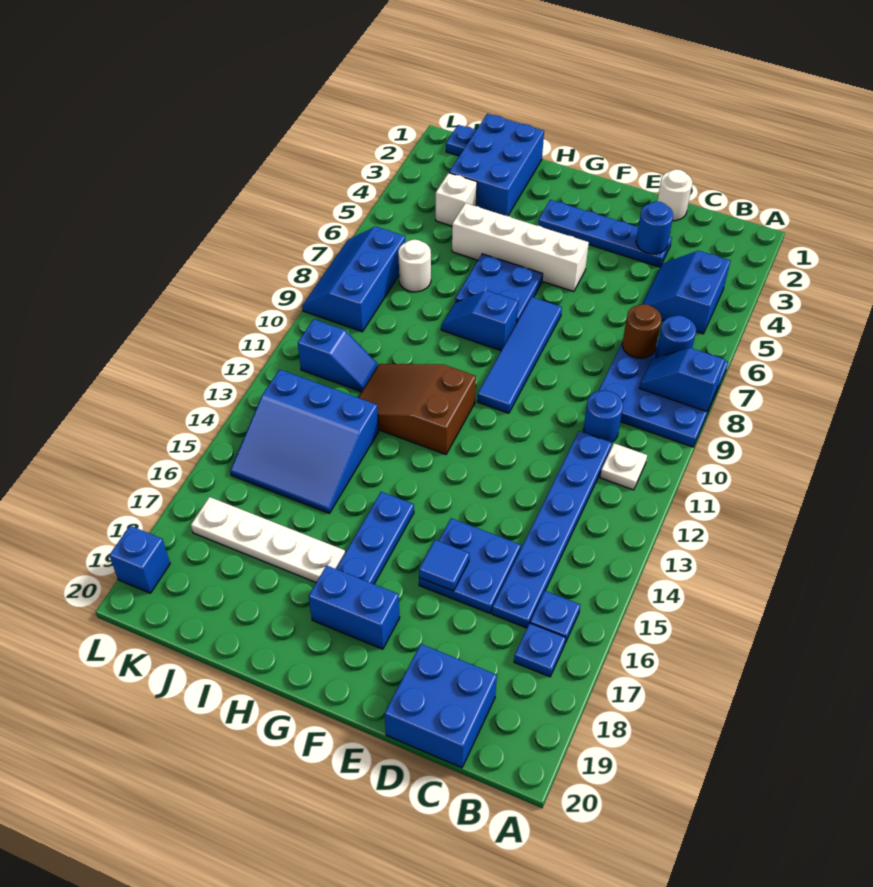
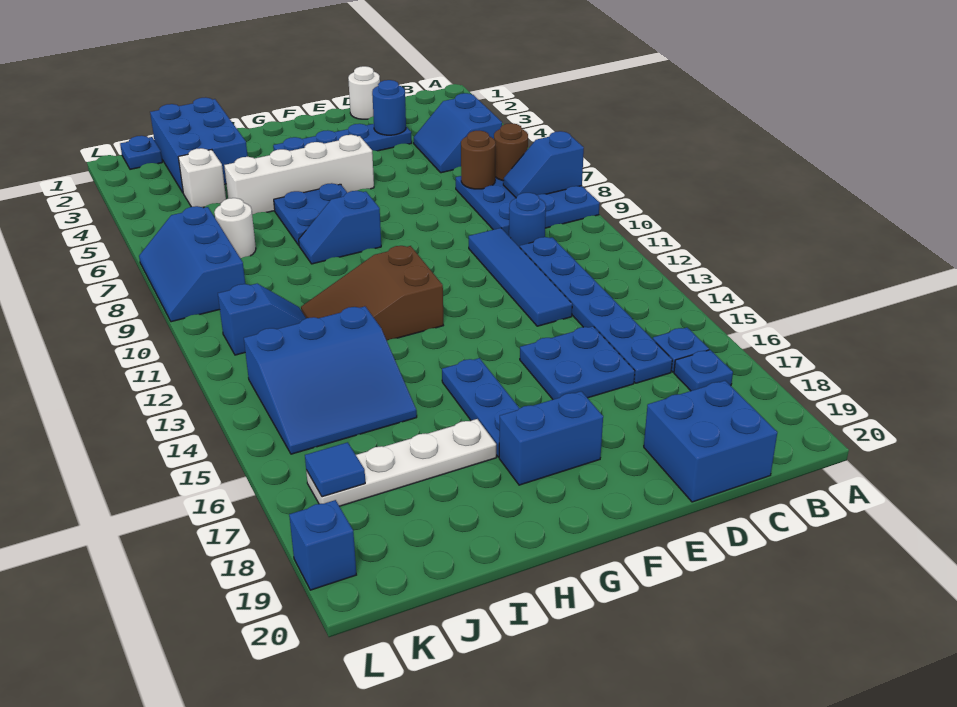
blue round brick B7 level 2 -> brown round brick B7 level 2
white plate B11 level 1 -> none
blue tile E16 level 2 -> blue tile K17 level 2
blue tile F7:F10 level 1 -> blue tile D10:D13 level 1

